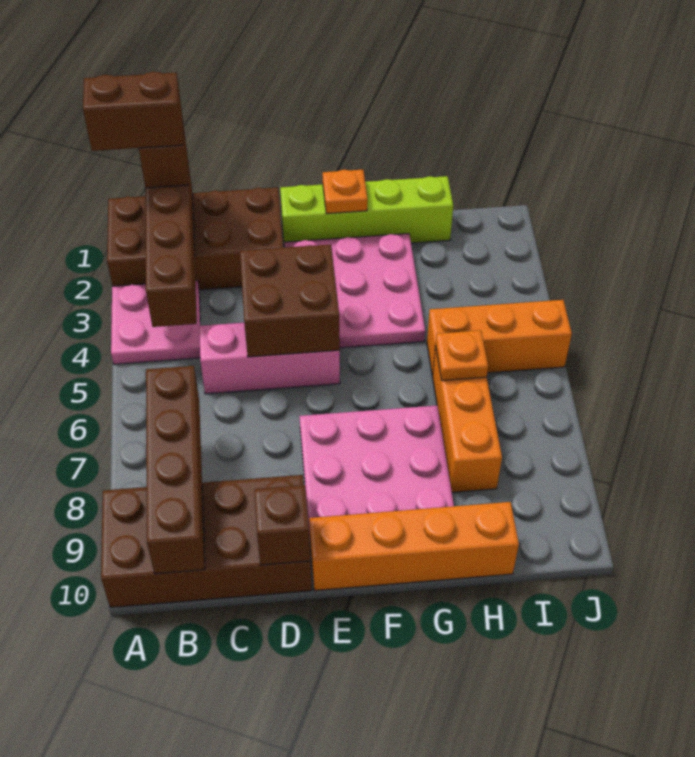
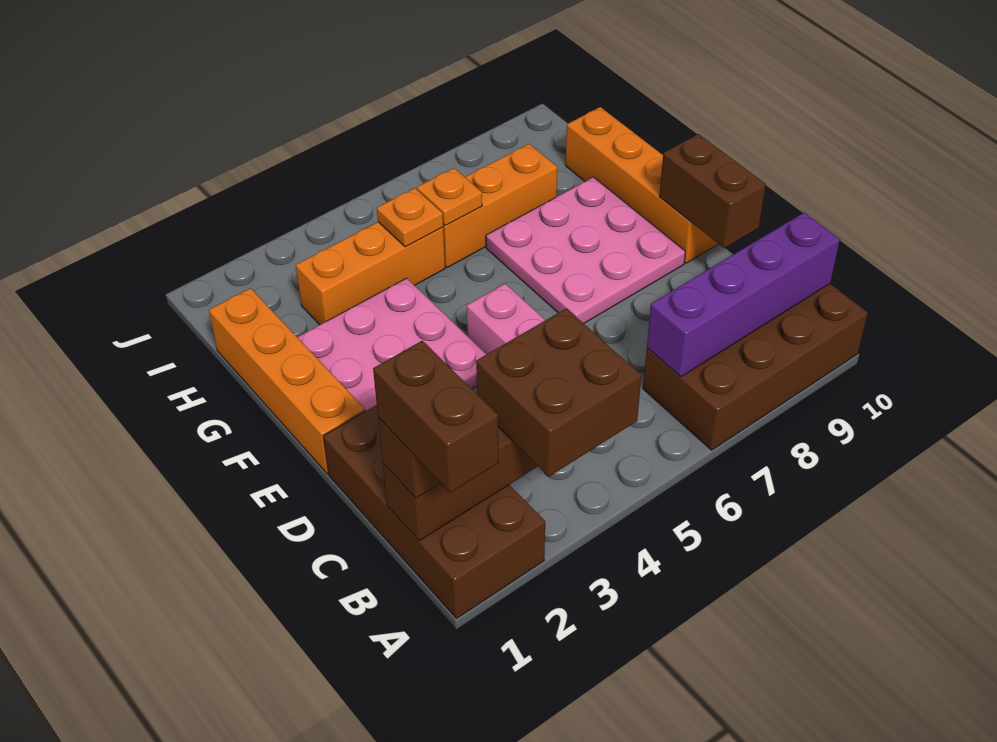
pink plate A3:B4 level 1 -> none
brown brick A9:D10 level 1 -> brown brick A7:B10 level 1
brown brick B7:B10 level 2 -> purple brick B7:B10 level 2
brown brick D4:E5 level 2 -> brown brick A3:B4 level 3
brown brick D10 level 2 -> brown brick D10:E10 level 2
lime brick E1:H1 level 1 -> orange brick E1:H1 level 1
orange plate F1 level 2 -> orange plate H5 level 2
orange brick H5:J5 level 1 -> orange brick H3:H5 level 1

